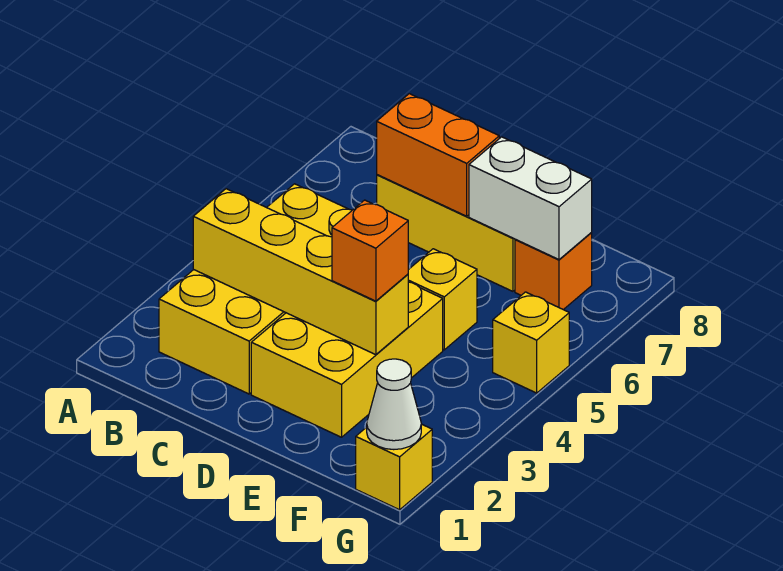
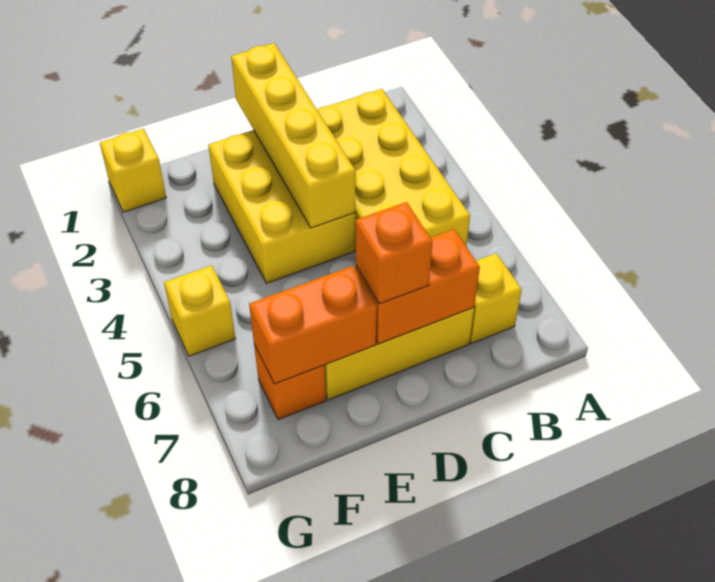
yellow brick B3:E3 level 2 -> yellow brick D1:D4 level 2
orange brick E3 level 3 -> orange brick D7 level 3
yellow brick E5 level 1 -> yellow brick B7 level 1
white brick E7:F7 level 2 -> orange brick E7:F7 level 2
white cone G1 level 2 -> none

